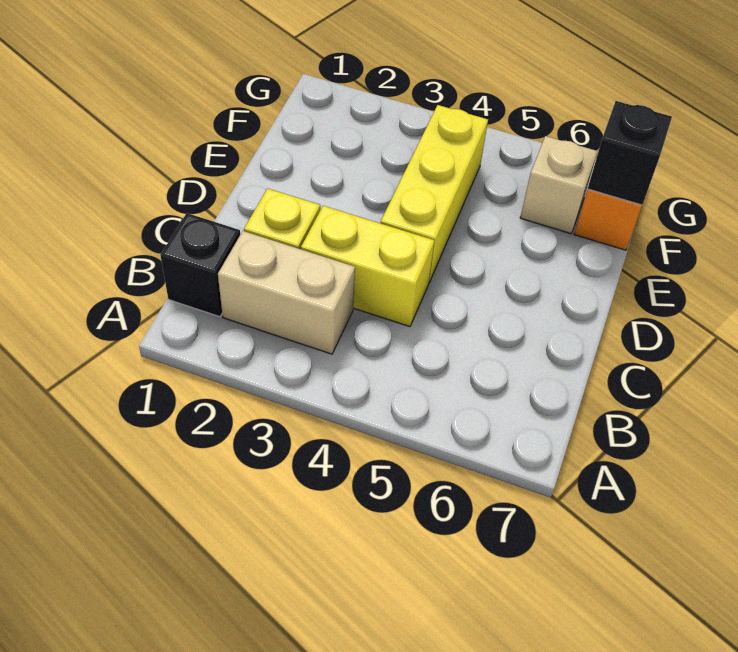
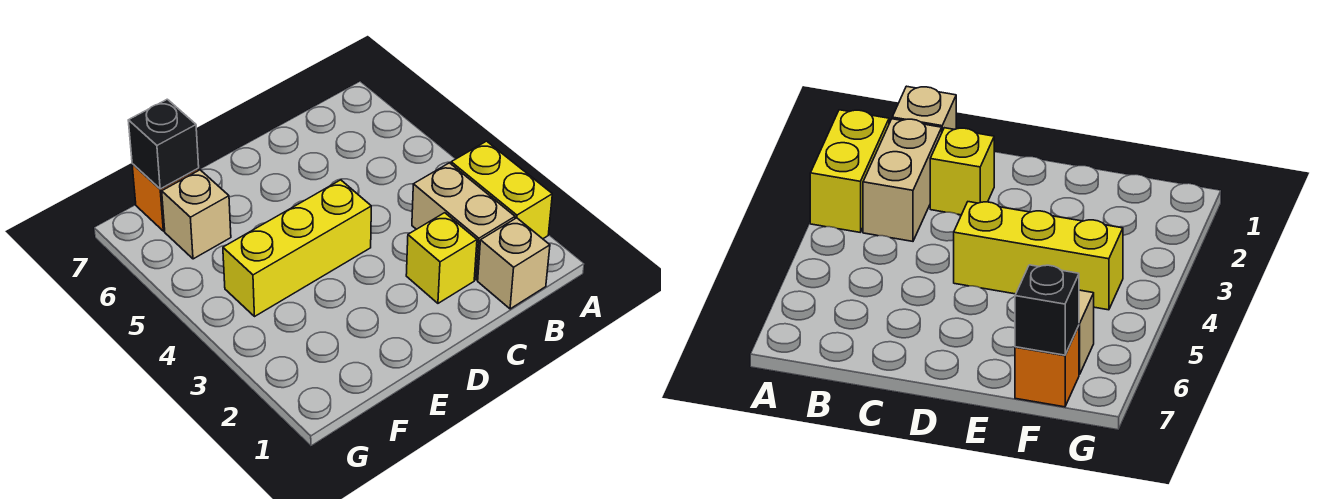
black brick B1 level 1 -> tan brick B1 level 1
yellow brick C3:C4 level 1 -> yellow brick A2:A3 level 1

